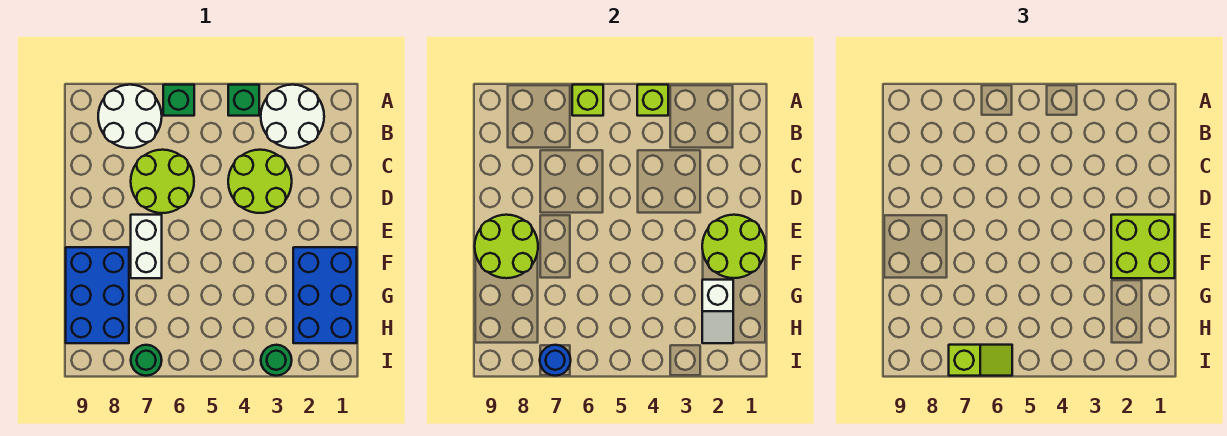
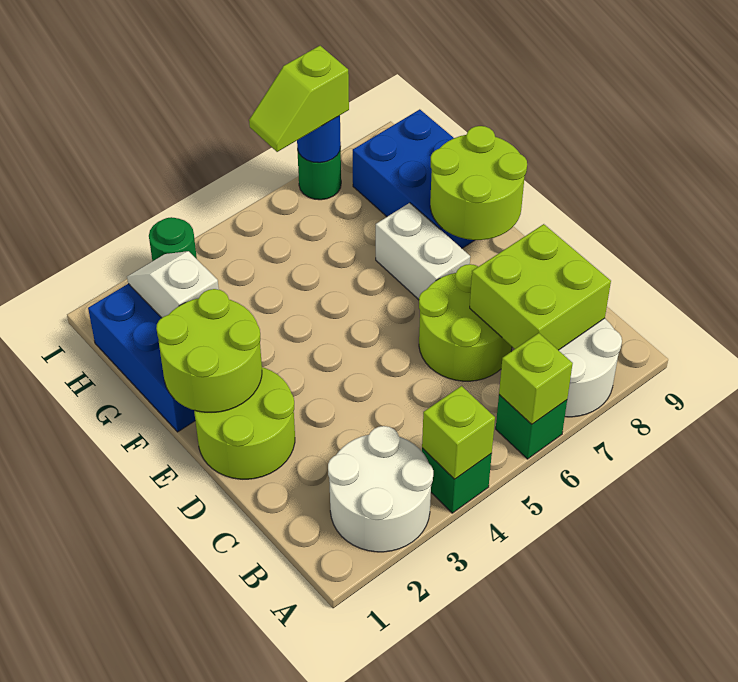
lime round brick C3:D4 level 1 -> lime round brick D1:E2 level 1
lime brick E1:F2 level 3 -> lime brick B7:C8 level 2

